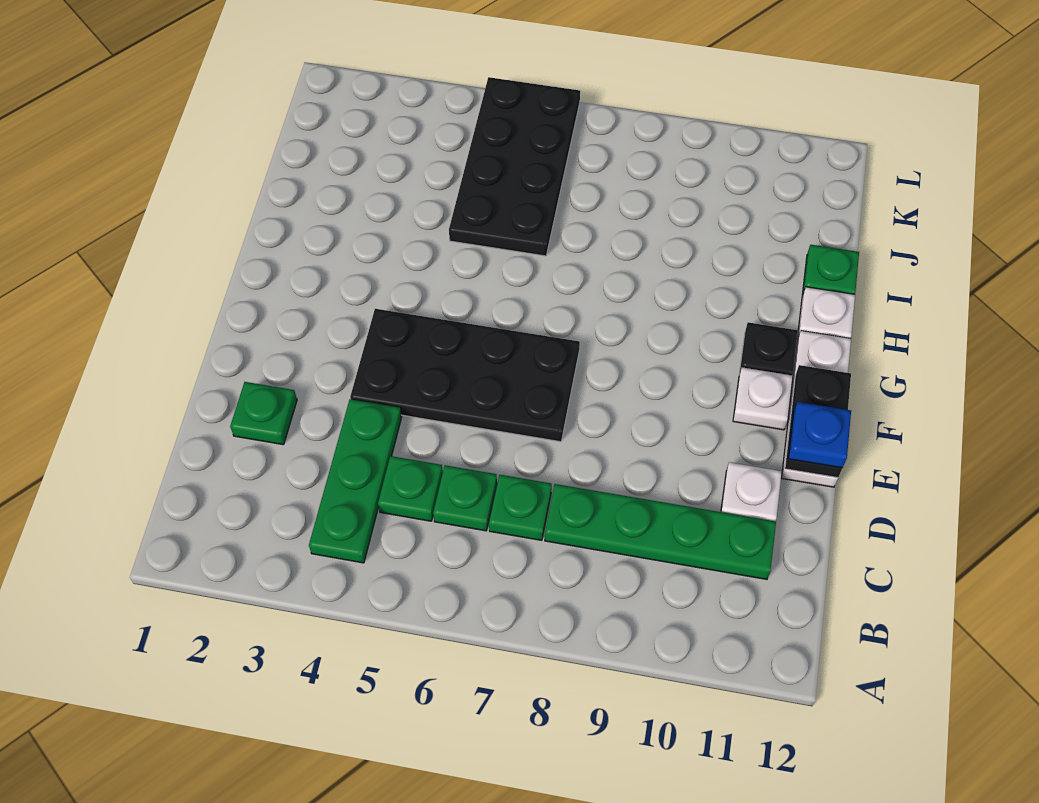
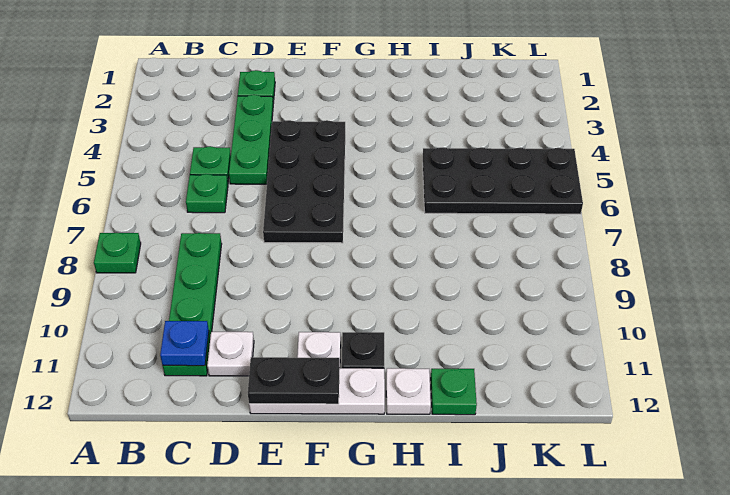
green plate B4:D4 level 1 -> green plate D3:D5 level 1
green plate C7 level 1 -> green plate A8 level 1
blue plate E12 level 3 -> blue plate C11 level 2

